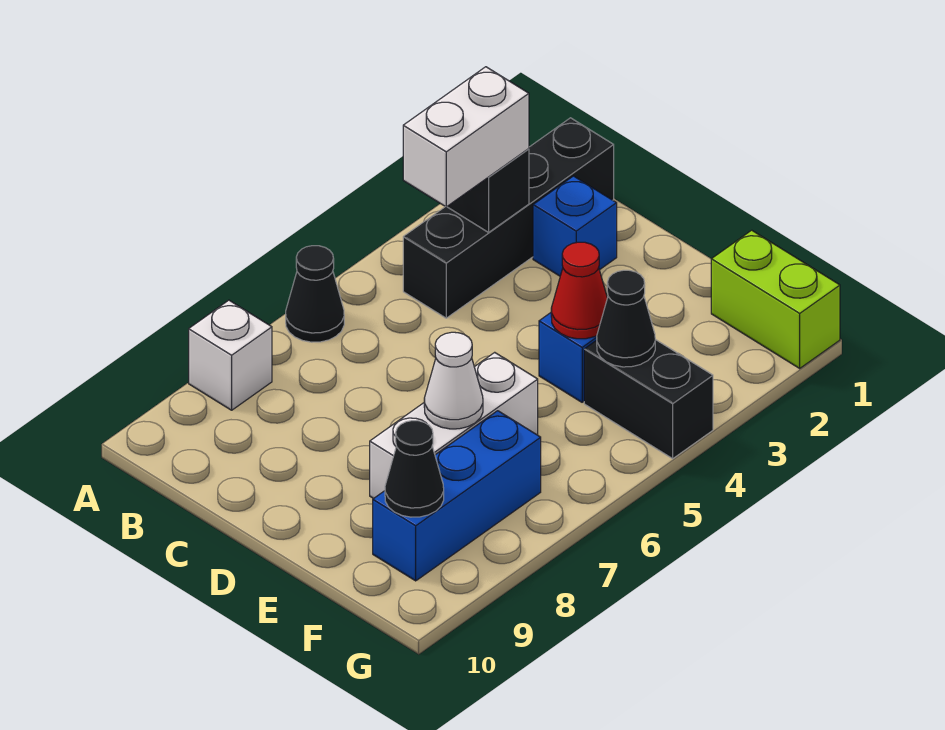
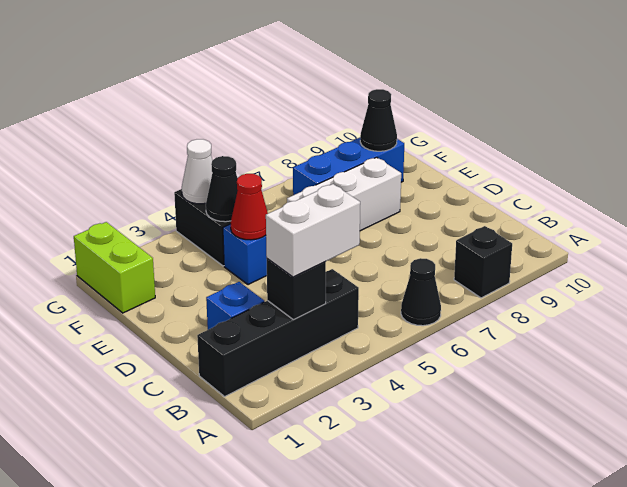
white brick A8 level 1 -> black brick A8 level 1
white cone E7 level 2 -> white cone G4 level 2

